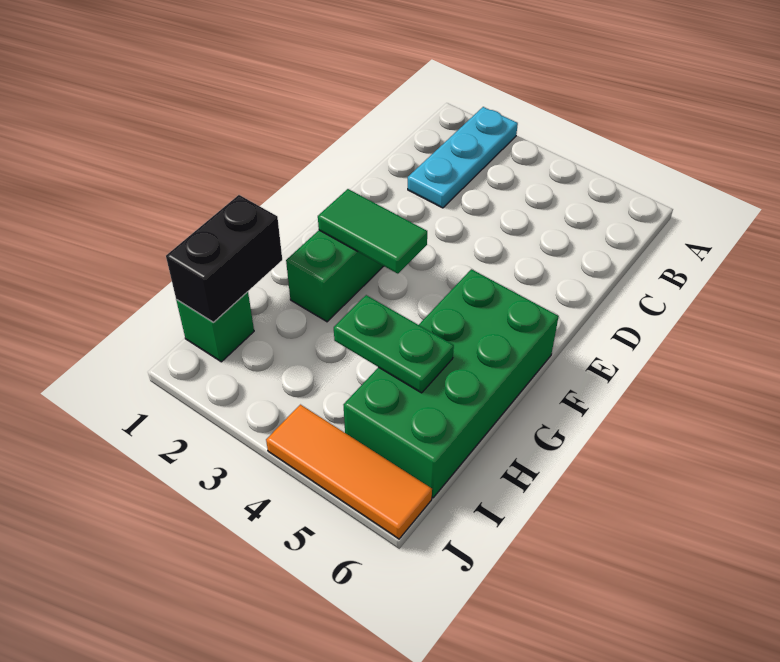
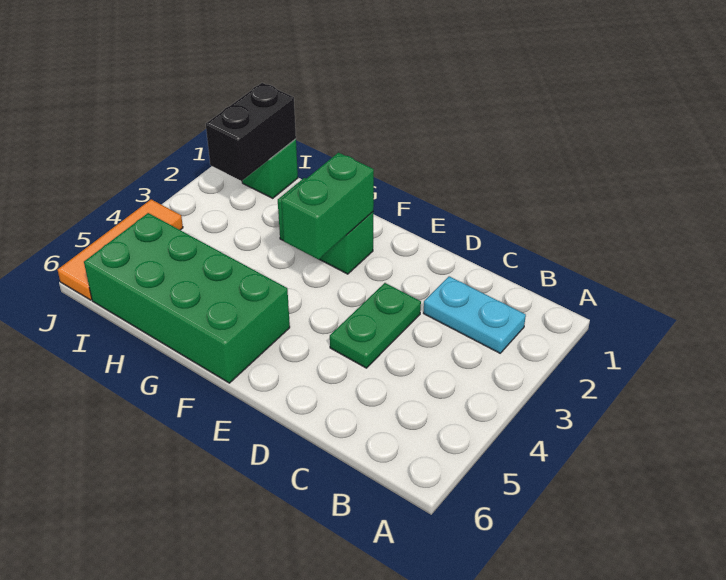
cyan plate A2:C2 level 1 -> cyan plate B2:C2 level 1
green tile F2:F3 level 2 -> green brick F2:F3 level 2
black brick H1:I1 level 2 -> black brick I1:I2 level 2
green plate H4:H5 level 2 -> green plate D3:D4 level 1

